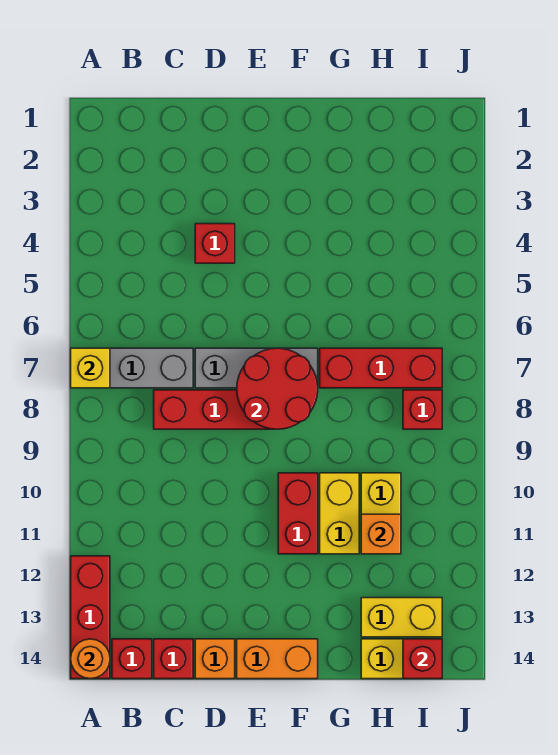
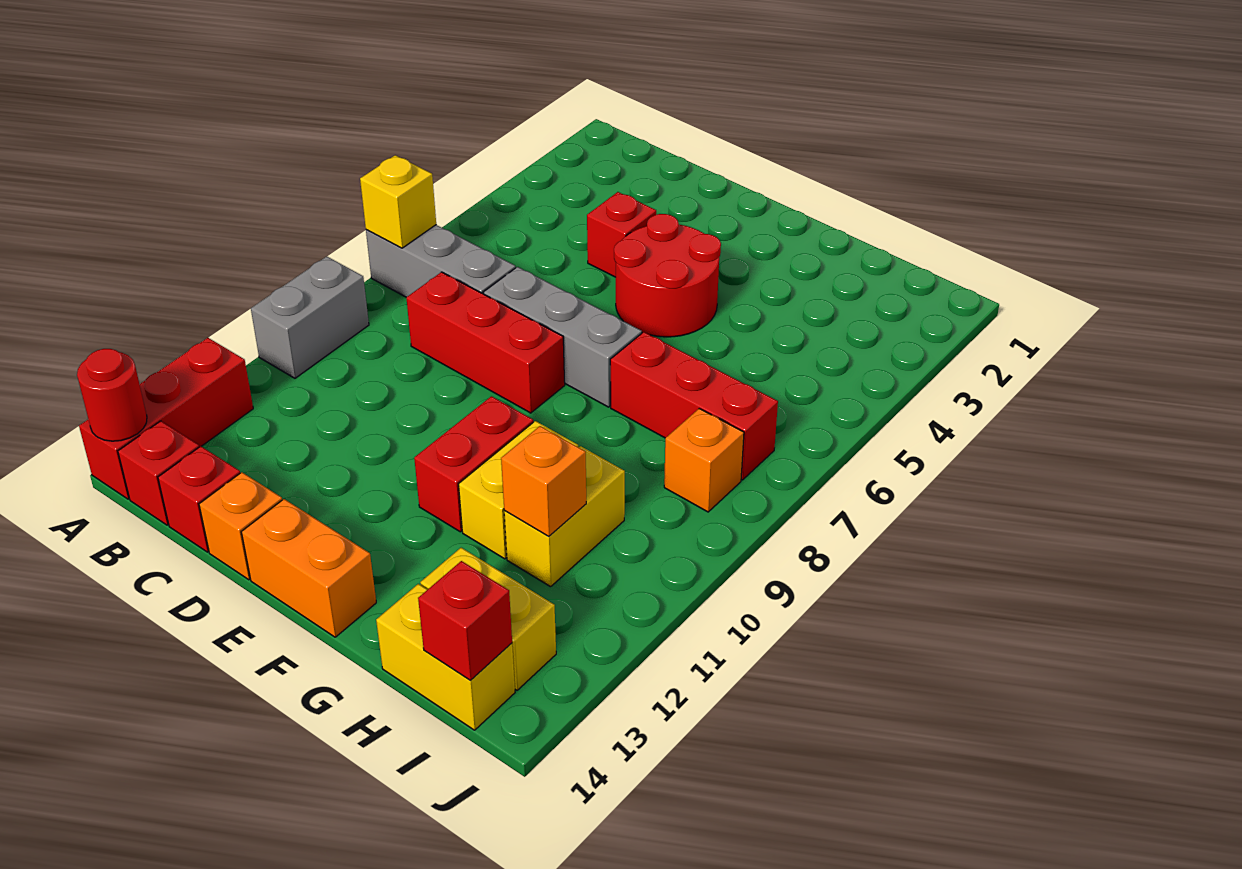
none -> grey brick A9:A10 level 1
orange round brick A14 level 2 -> red round brick A14 level 2
red round brick E7:F8 level 2 -> red round brick E4:F5 level 1
red brick I8 level 1 -> orange brick I8 level 1

